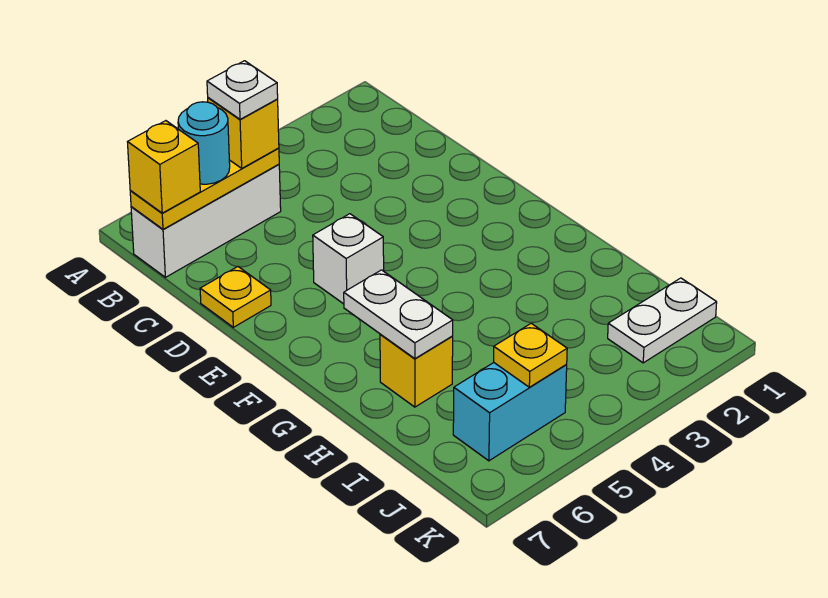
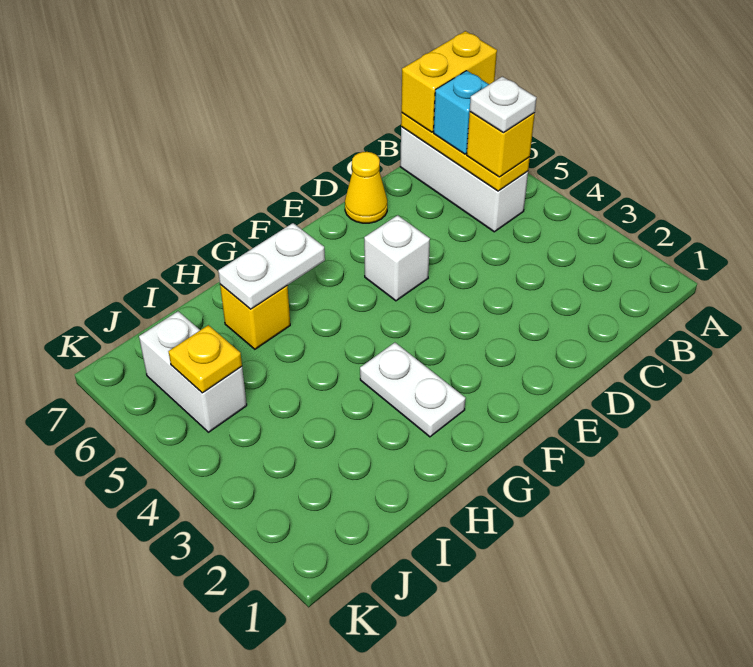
cyan round brick B6 level 3 -> cyan brick B6 level 3
yellow brick B7 level 3 -> yellow brick A7:B7 level 3
yellow plate D7 level 1 -> yellow cone D7 level 1
white plate J1:J2 level 1 -> white plate G2:G3 level 1
cyan brick J5:J6 level 1 -> white brick J5:J6 level 1

